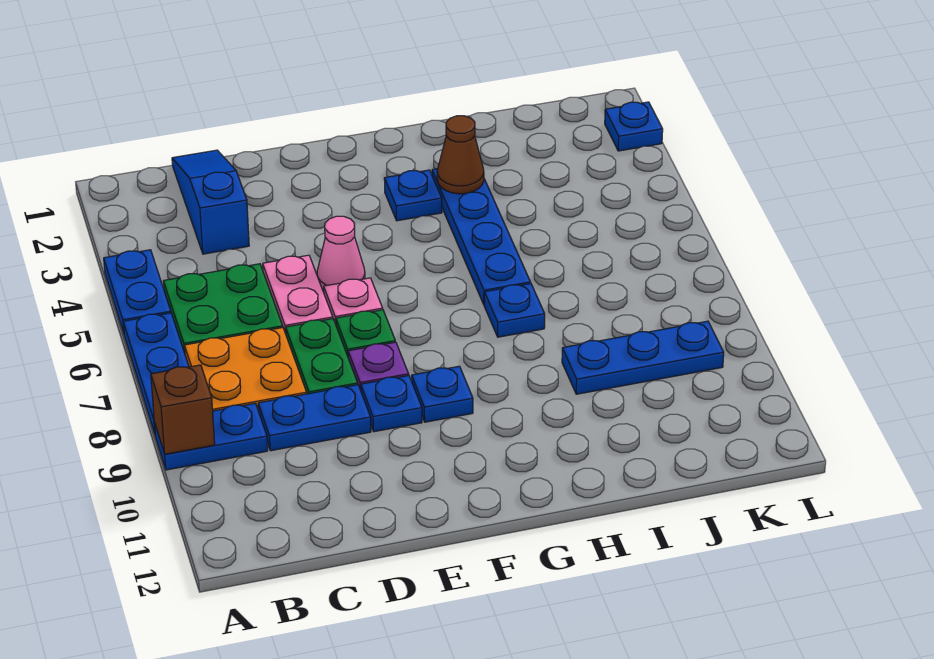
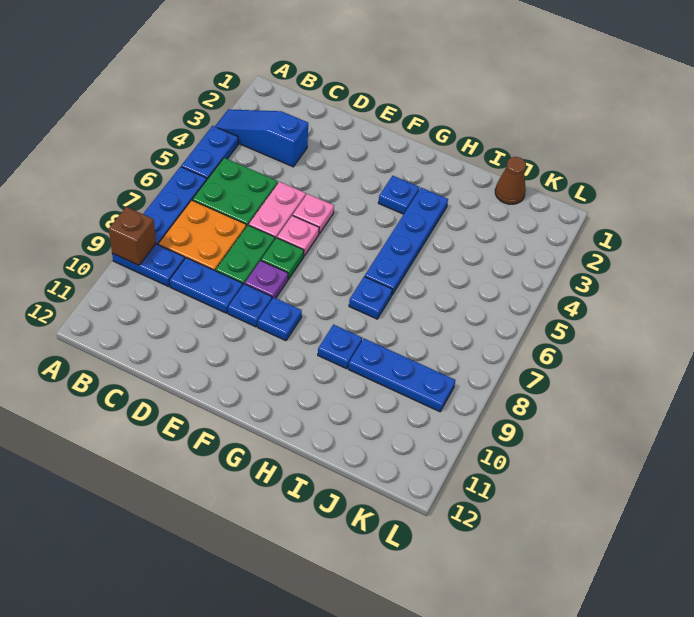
blue slope C1:C3 level 1 top 3 -> blue slope A3:C3 level 1 top C
pink cone E5 level 1 -> pink plate E5 level 1
brown cone H3 level 2 -> brown cone J1 level 1
blue plate L2 level 1 -> blue plate H9 level 1

